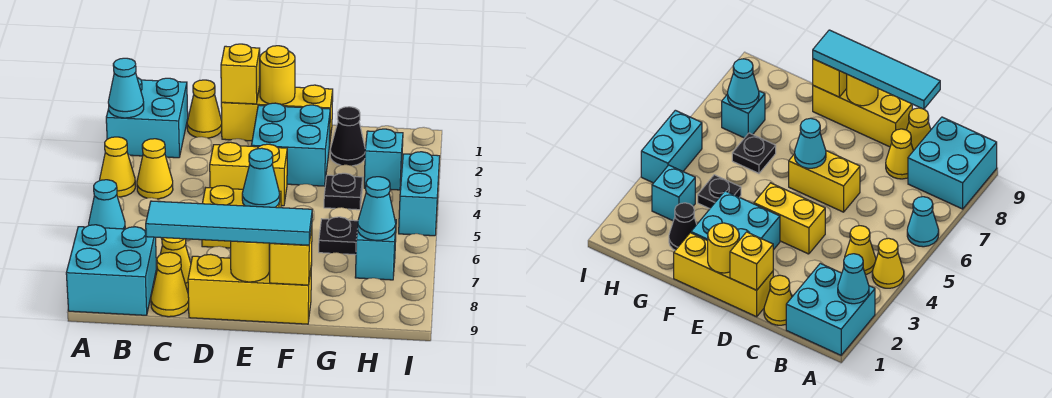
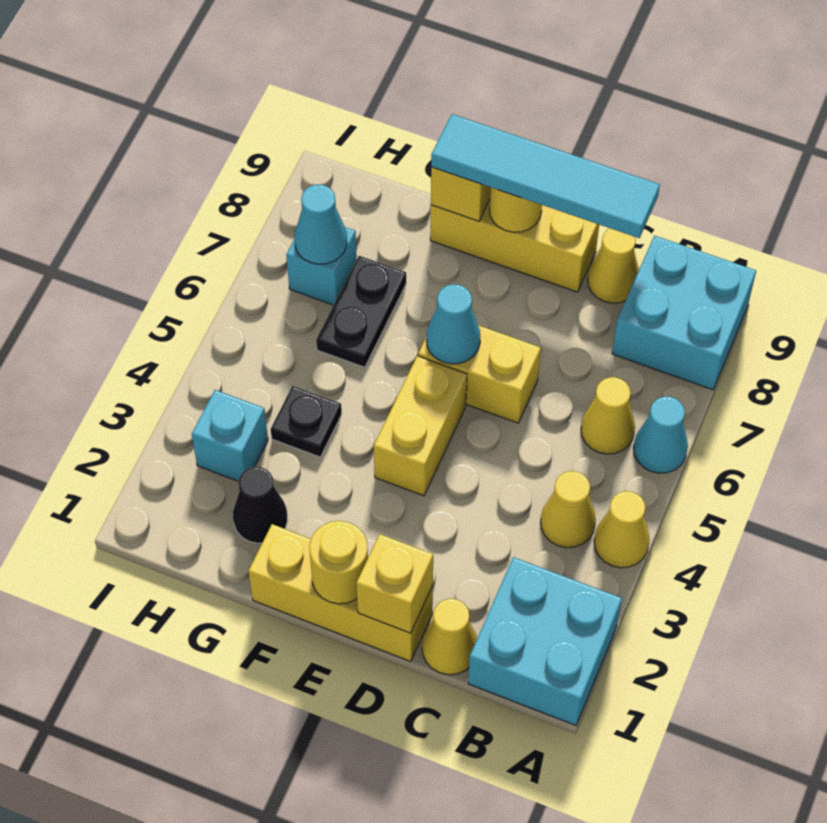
cyan cone A2 level 2 -> none
yellow cone C8 level 1 -> yellow cone B6 level 1
yellow brick D4:E4 level 1 -> yellow brick E4:E5 level 1
cyan brick E2:F3 level 1 -> none
black plate G6 level 1 -> black plate G6:G7 level 1
cyan brick I4:I5 level 1 -> none

